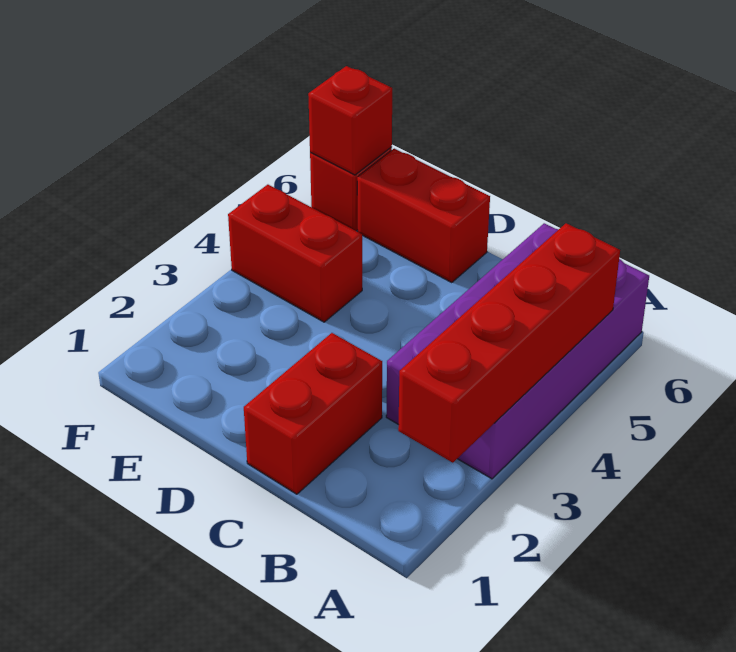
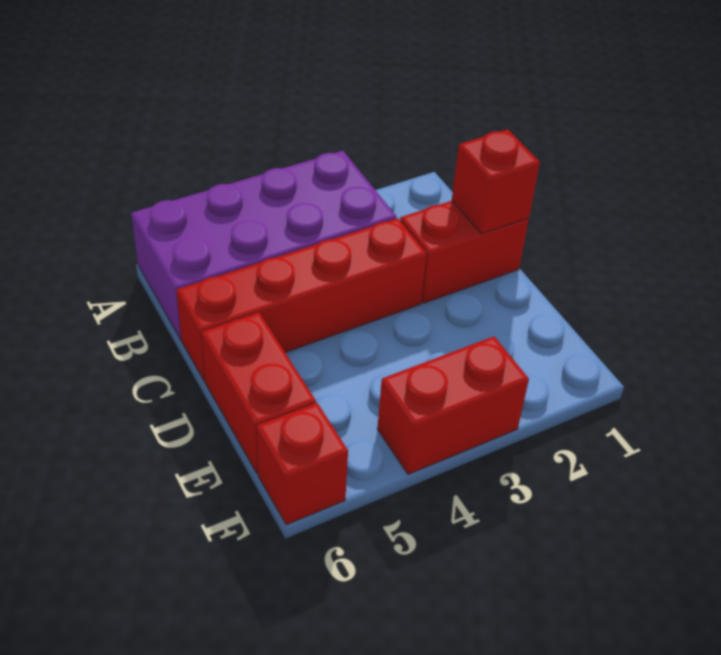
red brick A2:A5 level 2 -> red brick C3:C6 level 1
red brick E4:F4 level 1 -> red brick F3:F4 level 1
red brick F6 level 2 -> red brick C1 level 2

